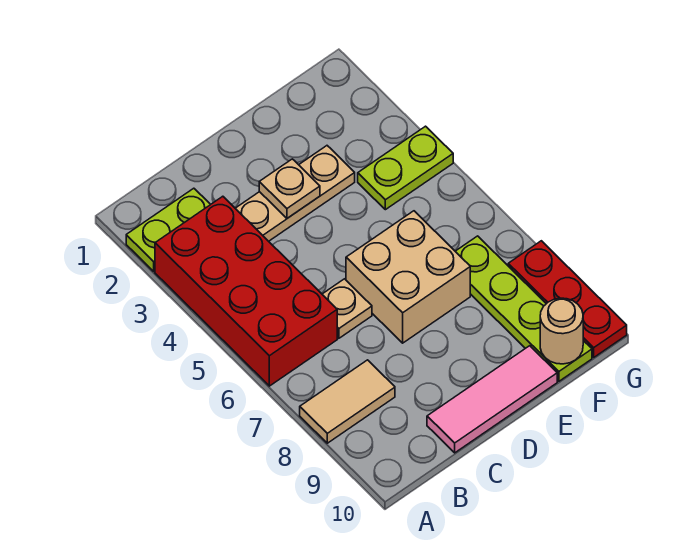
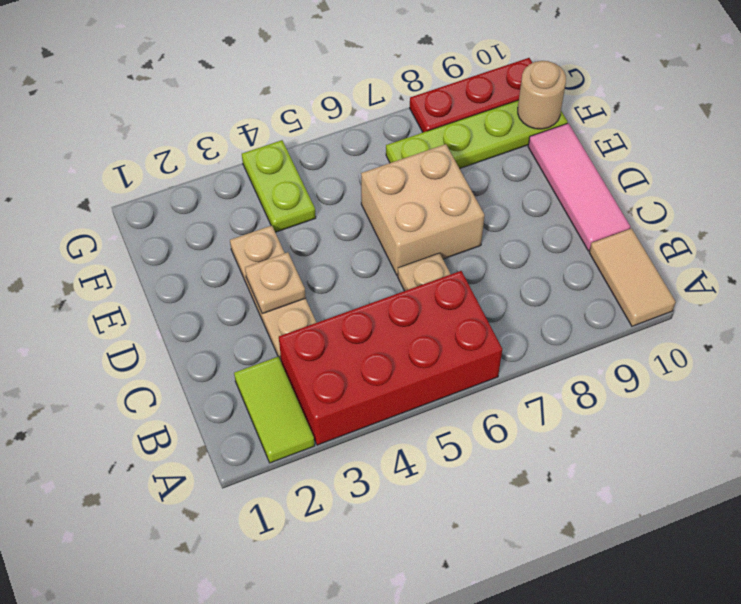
lime plate A2:B2 level 1 -> lime tile A2:B2 level 1
tan tile A8:B8 level 1 -> tan tile A10:B10 level 1

